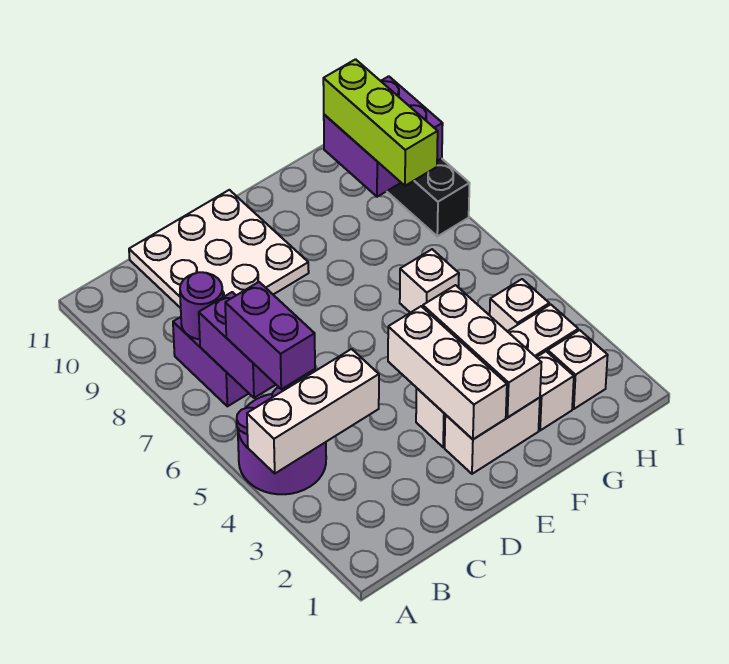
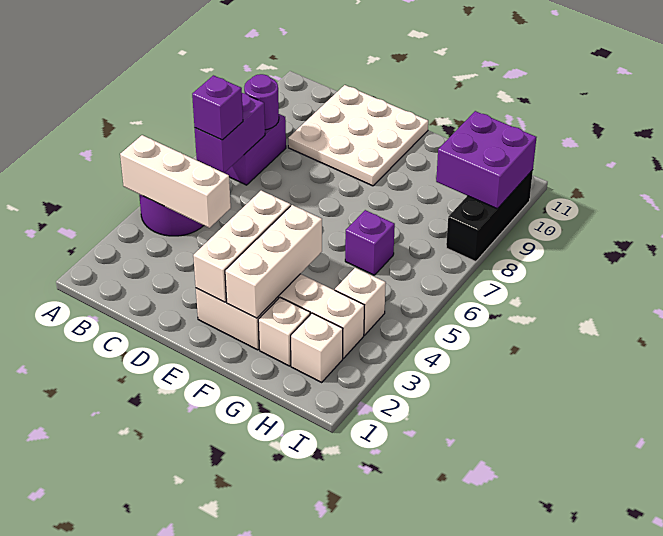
purple brick B5:B6 level 3 -> purple brick B6 level 3
white brick G6 level 1 -> purple brick G6 level 1
lime brick H8:H10 level 3 -> none

